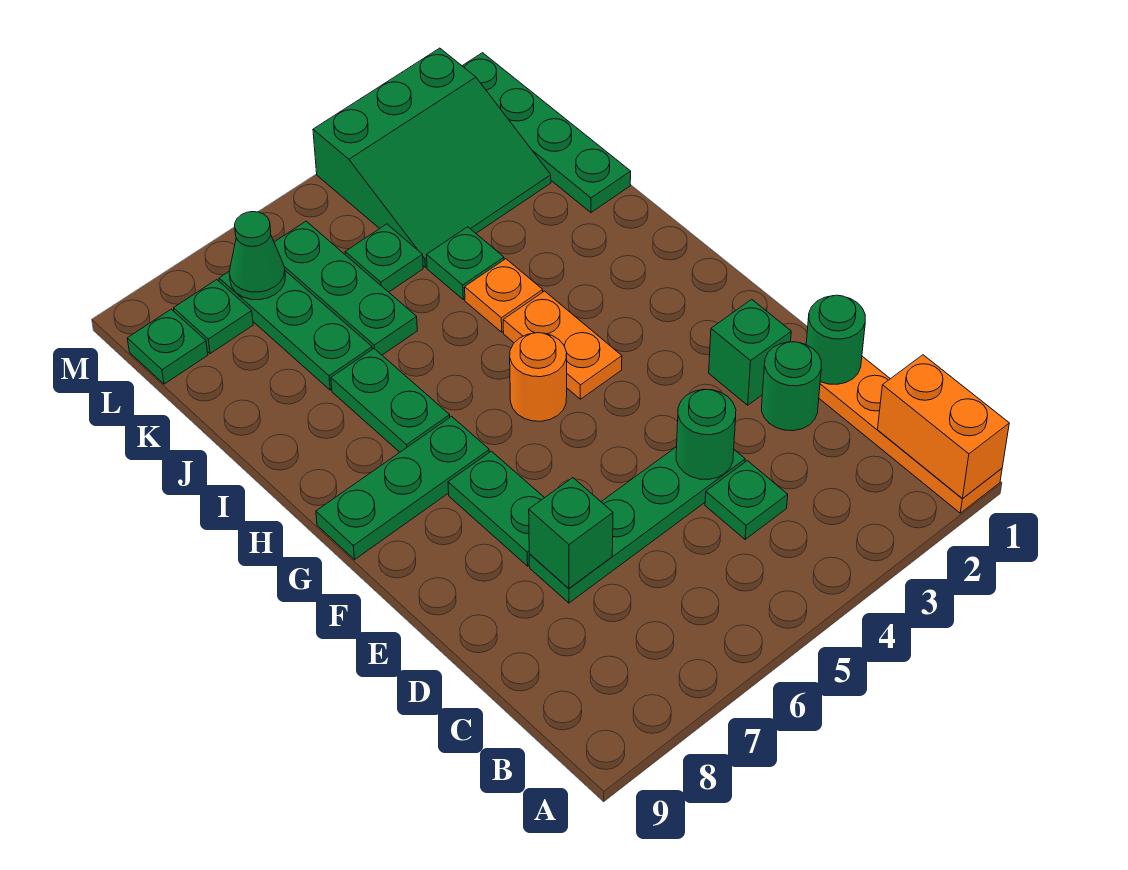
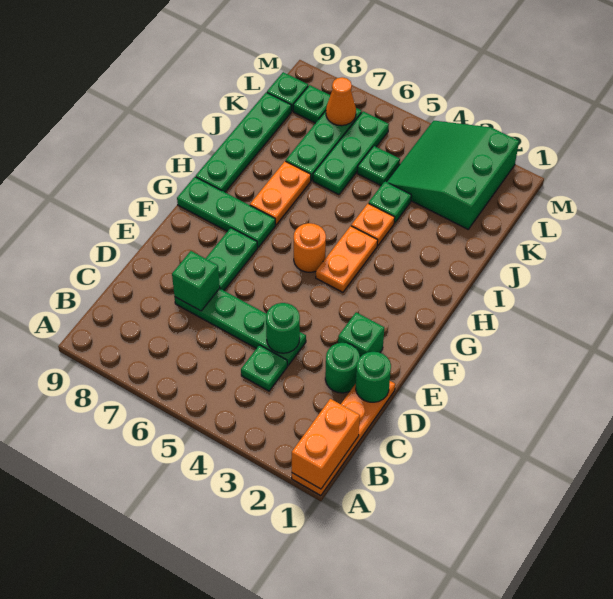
green plate H7:I7 level 1 -> orange plate H7:I7 level 1
green plate J1:M1 level 1 -> green plate H9:K9 level 1
green slope K2:M4 level 1 top M -> green slope K2:M4 level 1 top 2
green cone L7 level 2 -> orange cone L7 level 2

